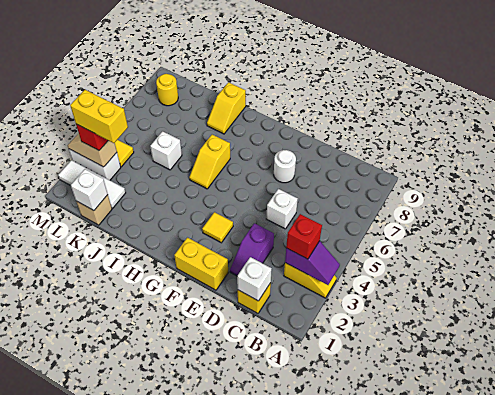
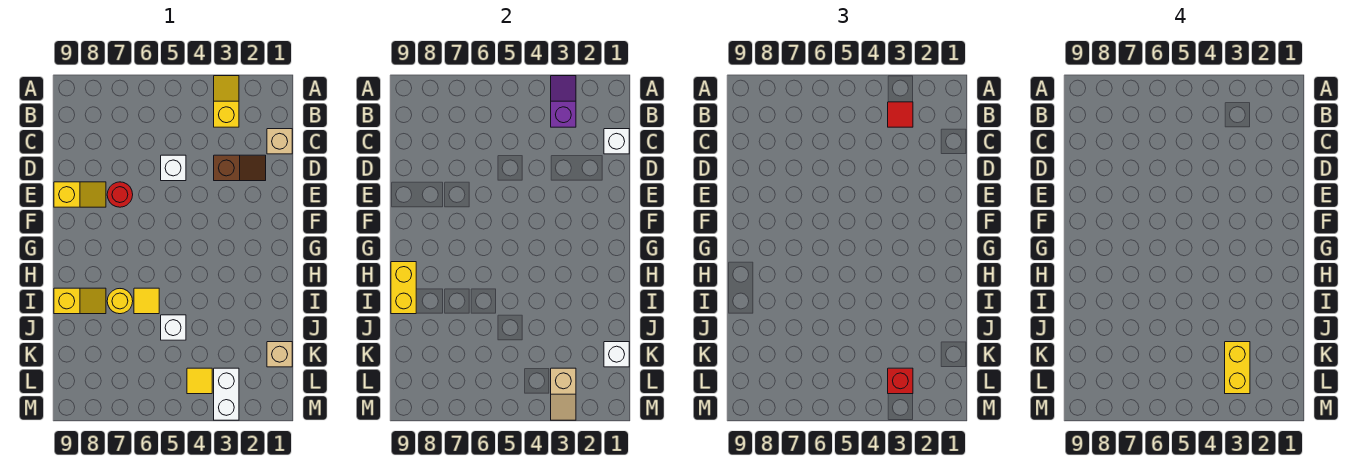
red brick B3 level 3 -> red tile B3 level 3
yellow brick C1 level 1 -> tan brick C1 level 1
purple slope D2:D3 level 1 top 3 -> brown slope D2:D3 level 1 top 3
yellow brick E1:F1 level 1 -> yellow brick H9:I9 level 2
white round brick E7 level 1 -> red round brick E7 level 1
yellow tile F3 level 1 -> yellow tile I6 level 1
yellow slope H5:H6 level 1 top 6 -> yellow slope E8:E9 level 1 top 9
white tile K2:M2 level 1 -> none
yellow round brick L8 level 1 -> yellow round brick I7 level 1

